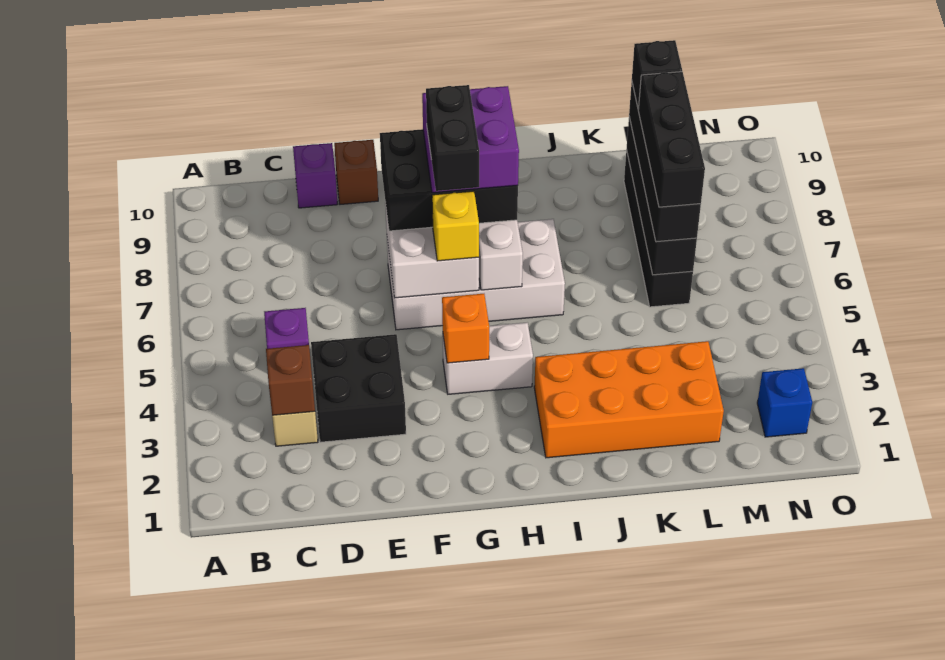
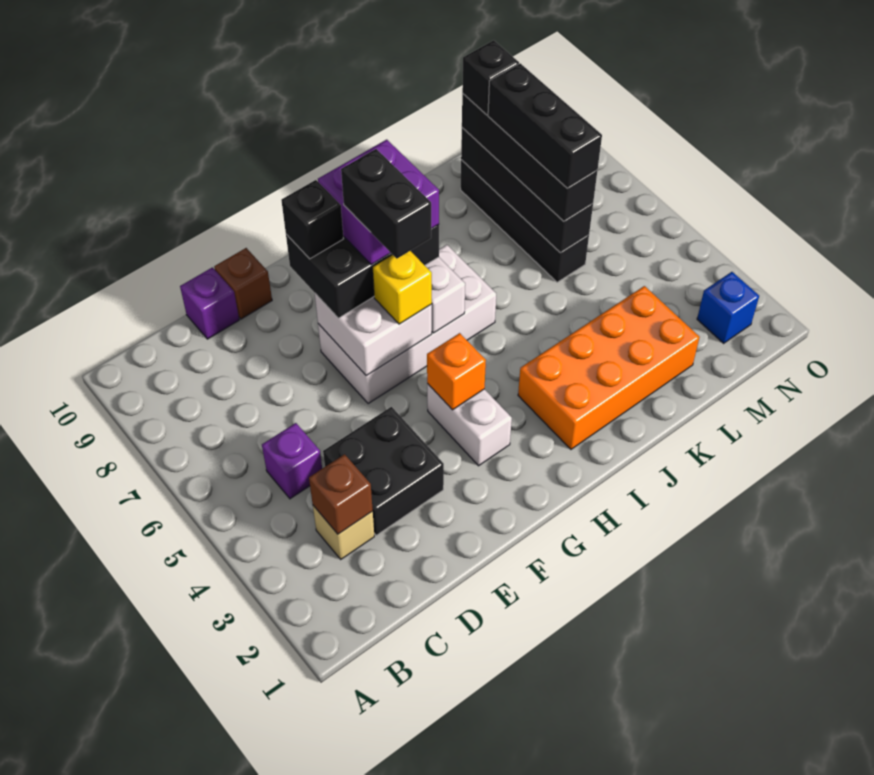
none -> black brick F8 level 4
white brick G4:H4 level 1 -> white brick G3:G4 level 1

